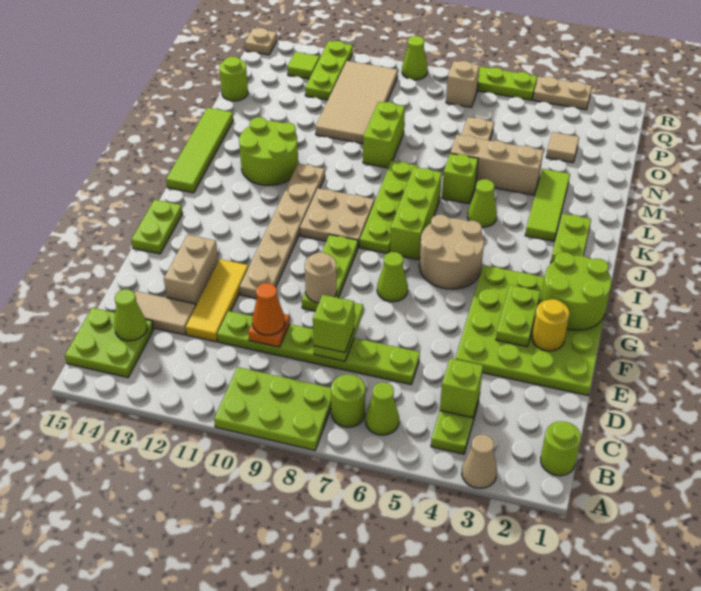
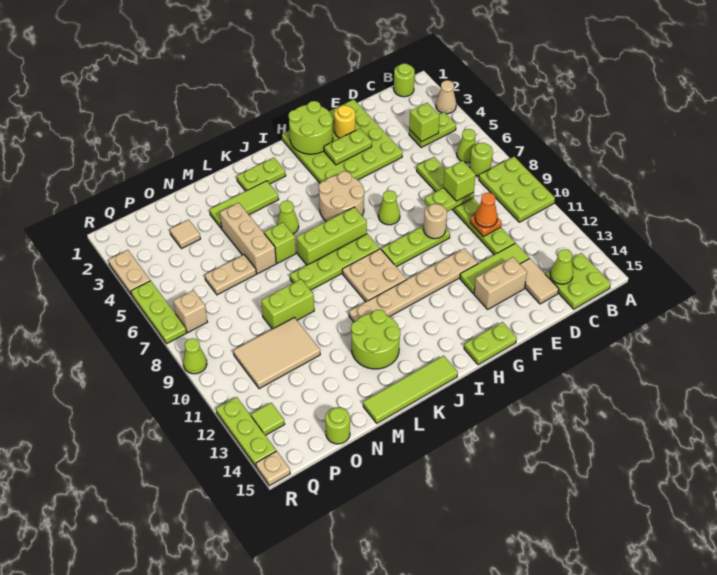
yellow tile D12:F12 level 1 -> lime tile D12:F12 level 1
tan tile N10:Q11 level 1 -> tan tile N10:P11 level 1
lime plate P12:R12 level 1 -> lime plate R12:R14 level 1

